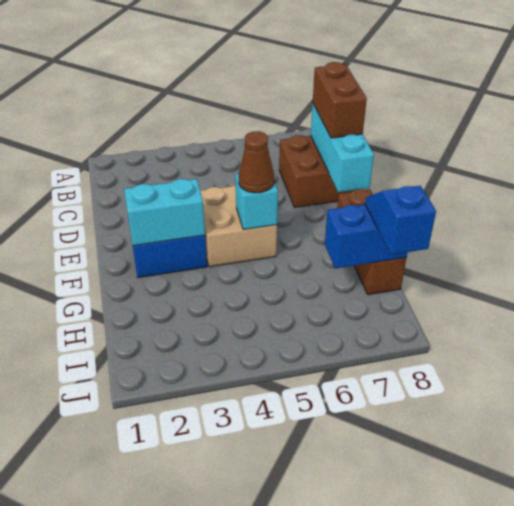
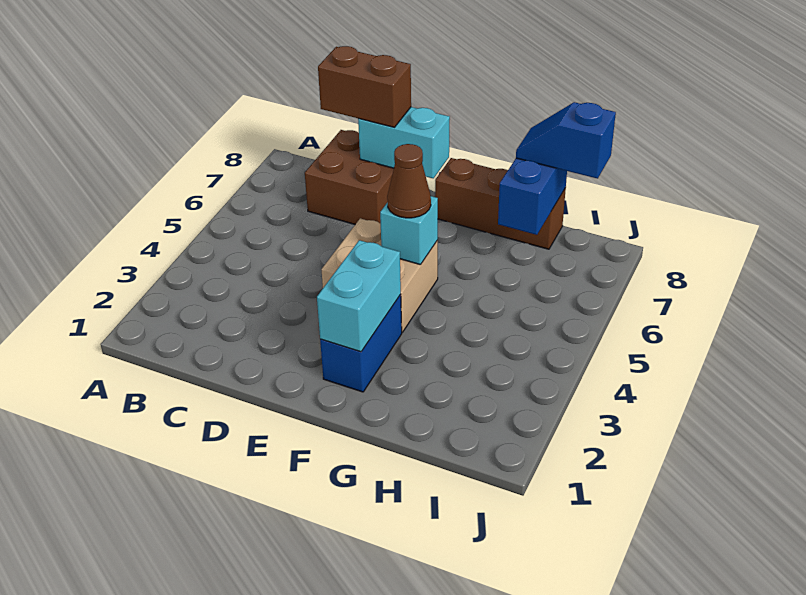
cyan brick C8:E8 level 2 -> cyan brick D8:E8 level 2

